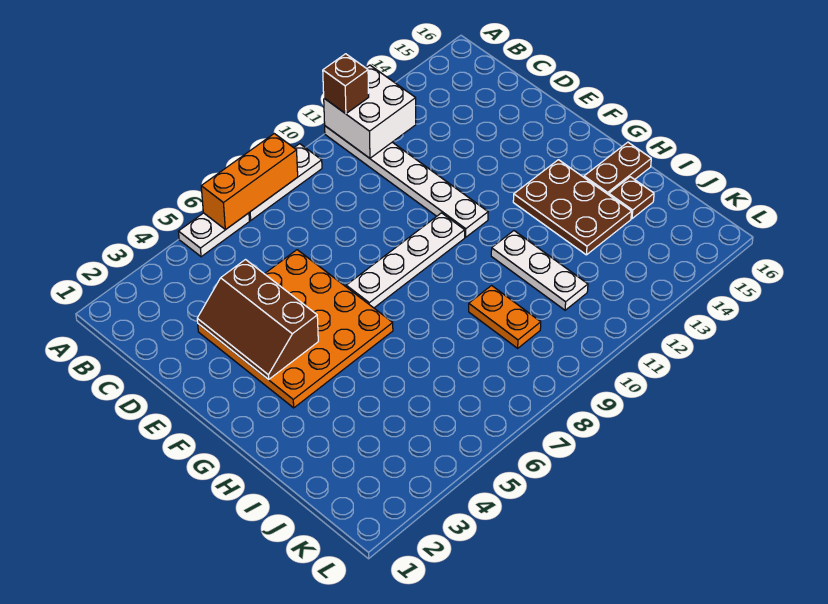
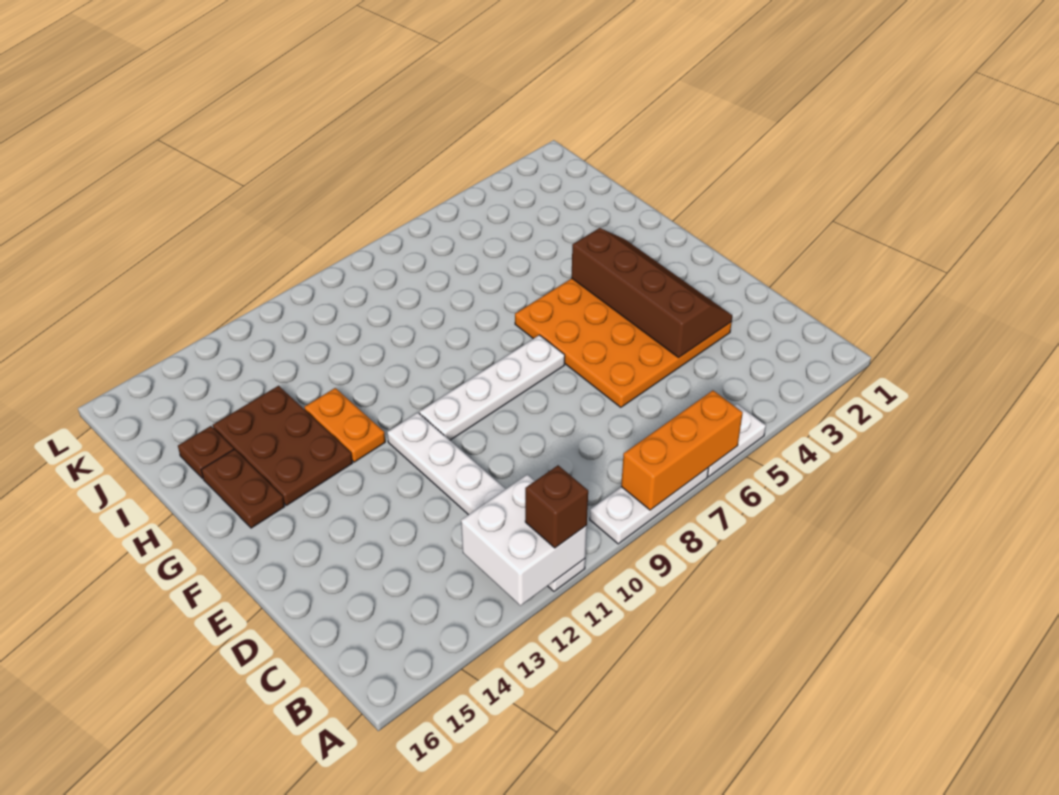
brown slope D3:F4 level 2 top 4 -> brown slope D3:G4 level 2 top 4
white plate H11:J11 level 1 -> none
brown plate H15:H16 level 1 -> brown plate G15:H15 level 1
orange plate I9:J9 level 1 -> orange plate G12:H12 level 1

